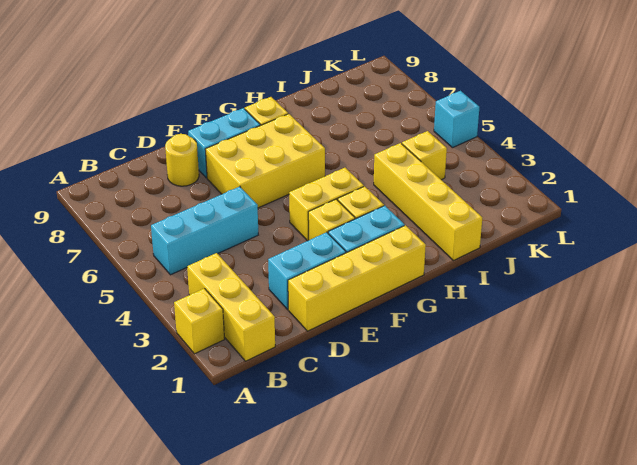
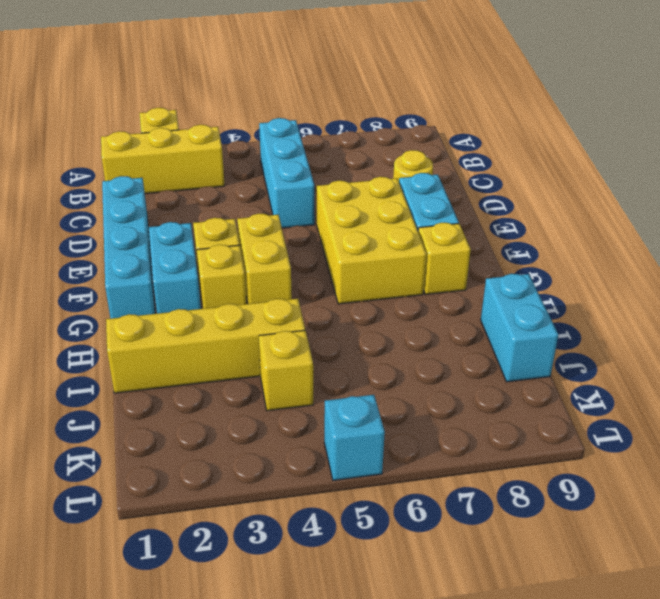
yellow brick D1:G1 level 1 -> cyan brick D1:G1 level 1
cyan brick D2:E2 level 1 -> cyan brick I9:J9 level 1

